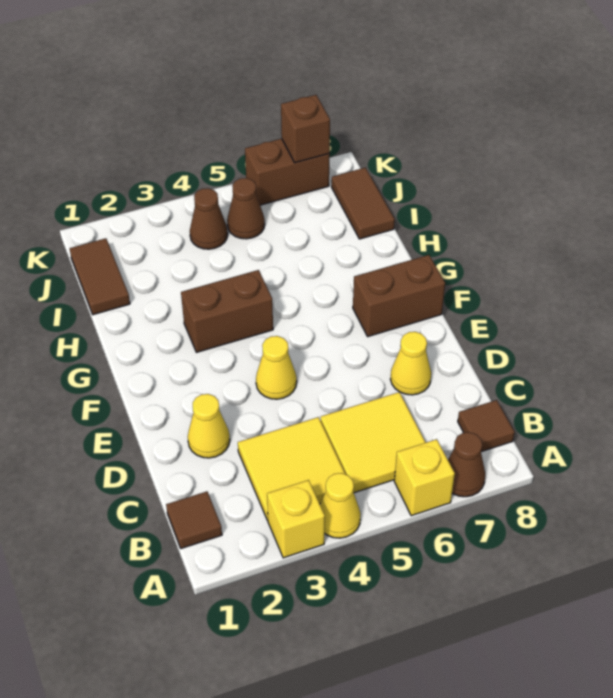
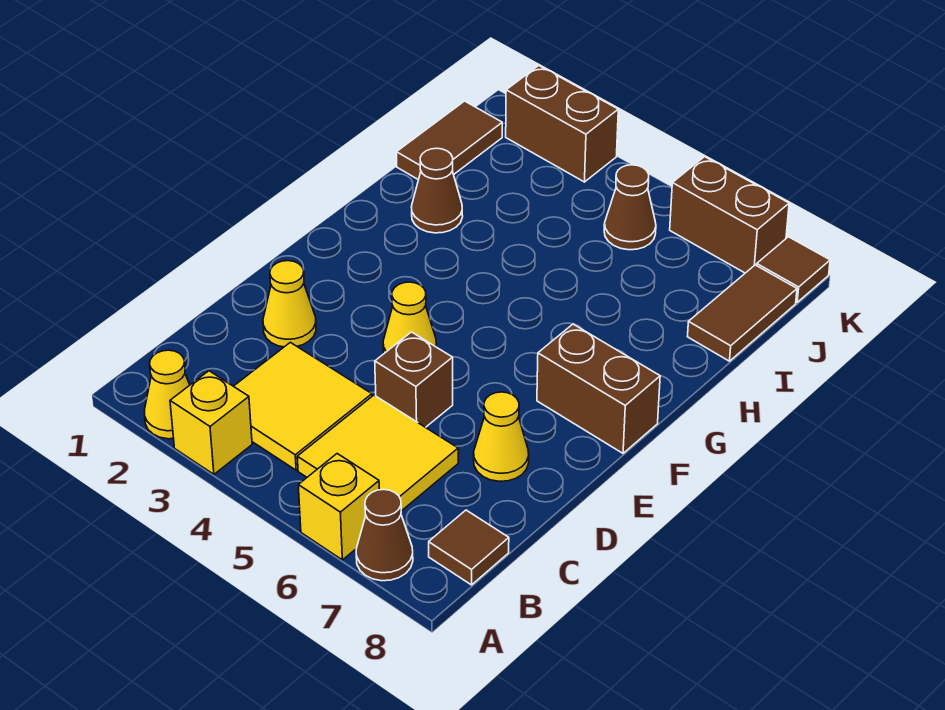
yellow cone A4 level 1 -> yellow cone A2 level 1
brown tile B1 level 1 -> brown tile K8 level 1
brown brick G3:G4 level 1 -> brown brick K2:K3 level 1
brown cone J4 level 1 -> brown cone H2 level 1
brown brick K7 level 2 -> brown brick D5 level 1

